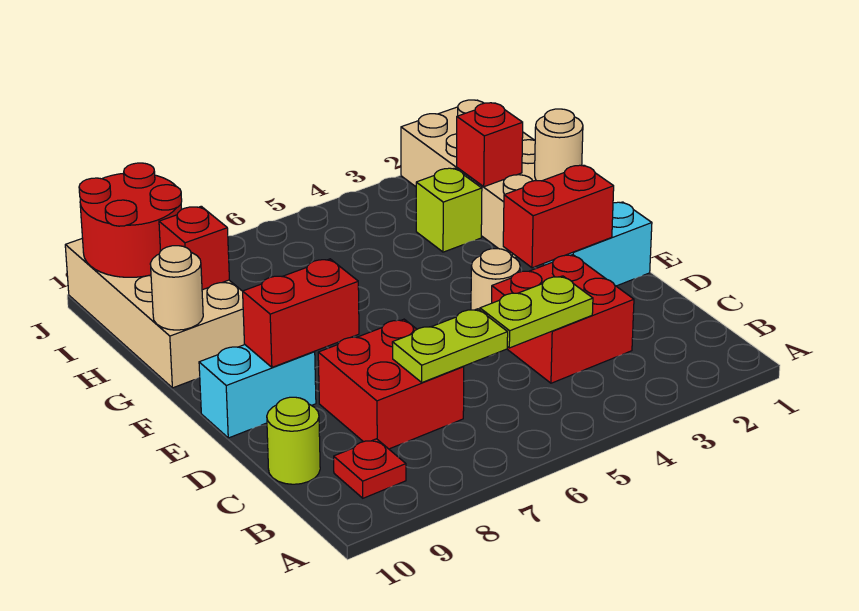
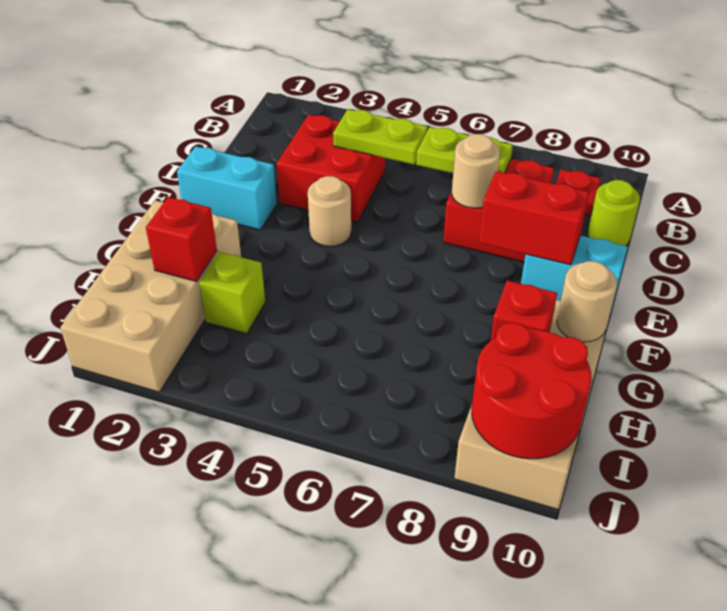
red brick E2:E3 level 2 -> none
tan round brick G1 level 2 -> tan round brick D7 level 2

